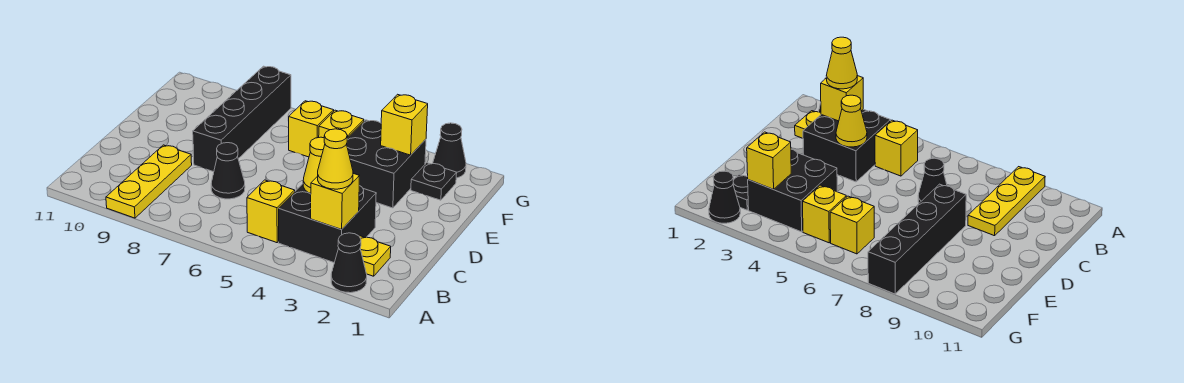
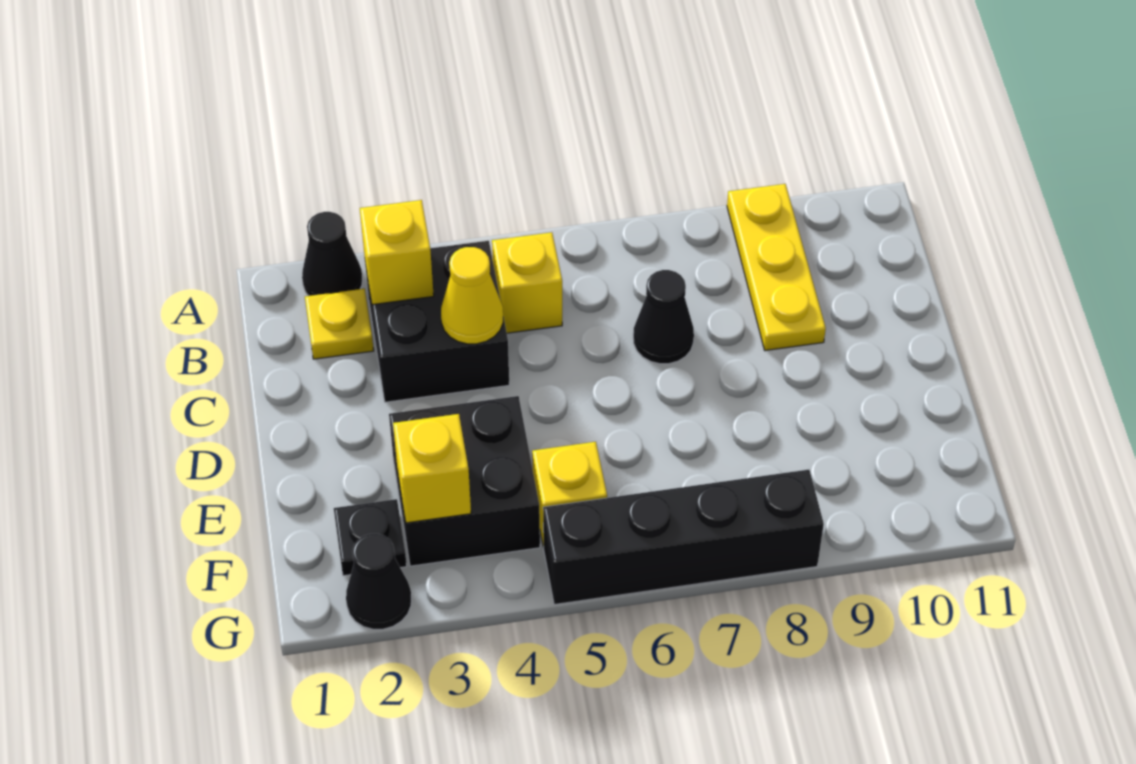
yellow cone B3 level 3 -> none
black brick D8:G8 level 1 -> black brick G5:G8 level 1
yellow brick F6 level 1 -> none

